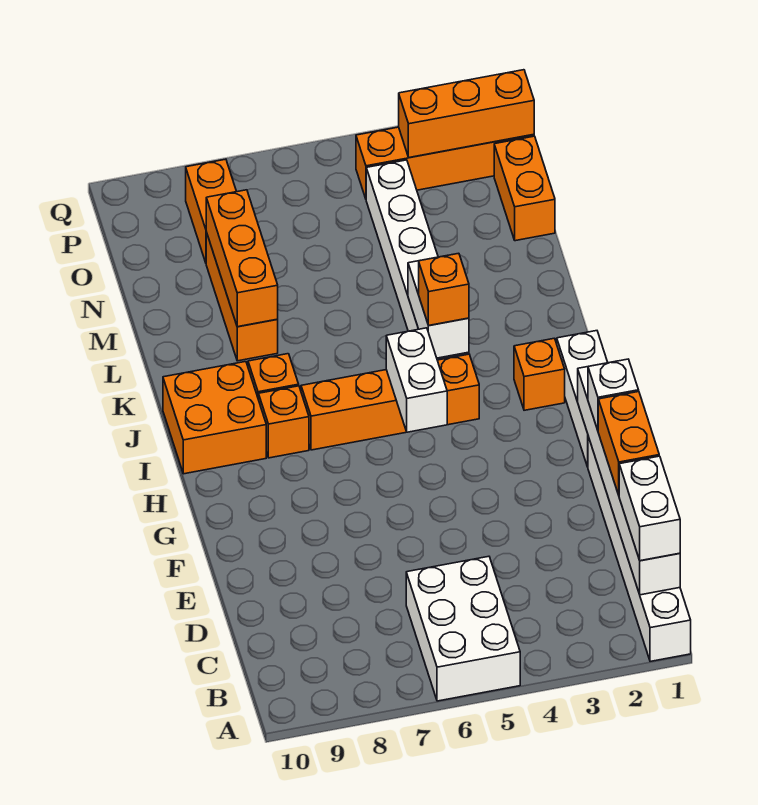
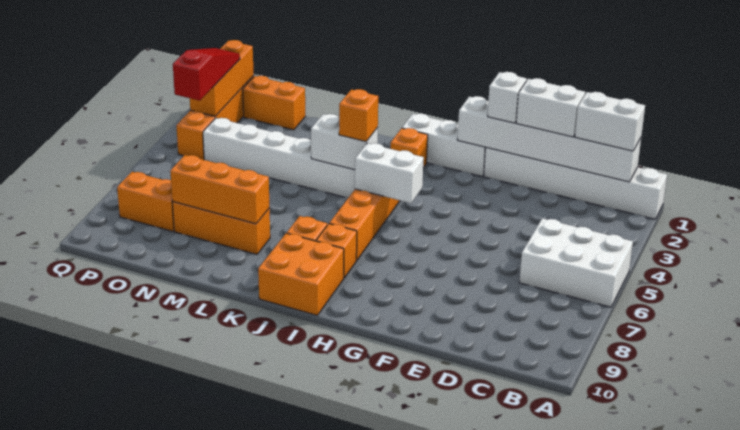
orange brick D1:E1 level 3 -> white brick D1:E1 level 3
none -> red slope P2:P4 level 3 top 4

